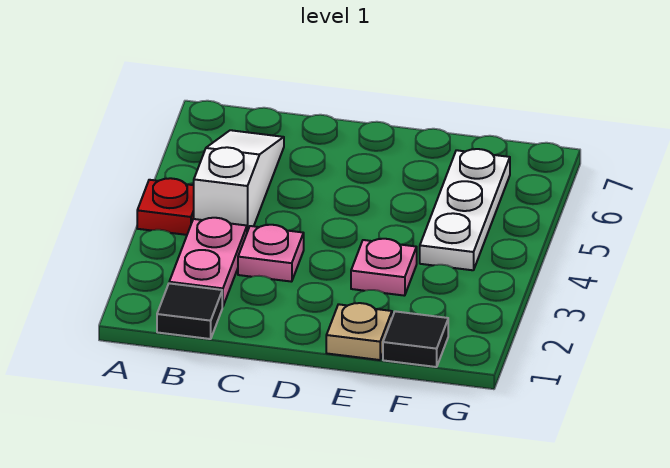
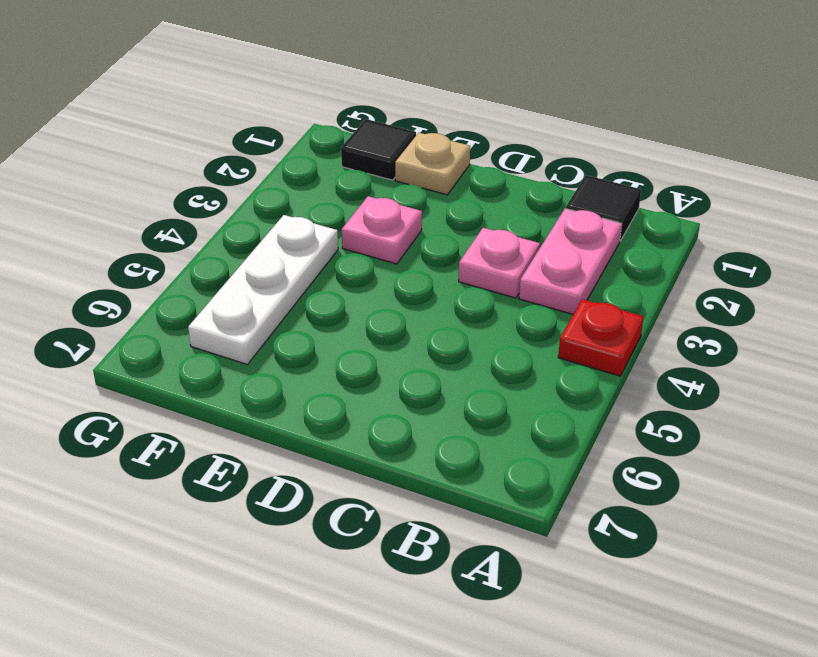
white slope B4:B6 level 1 top 4 -> none

